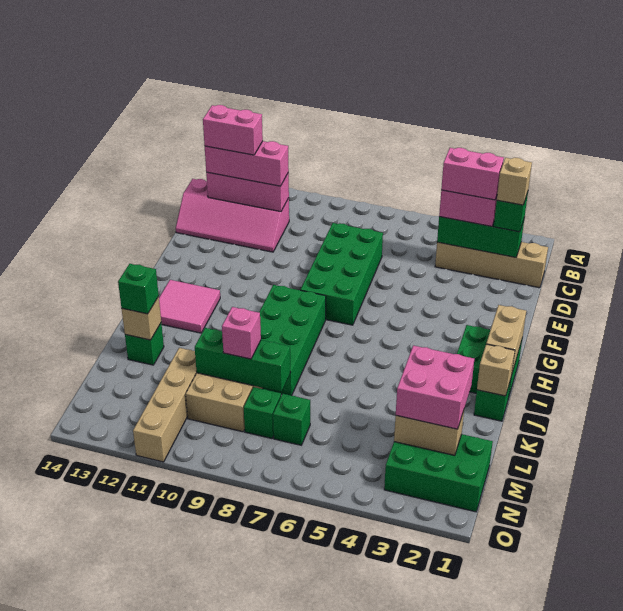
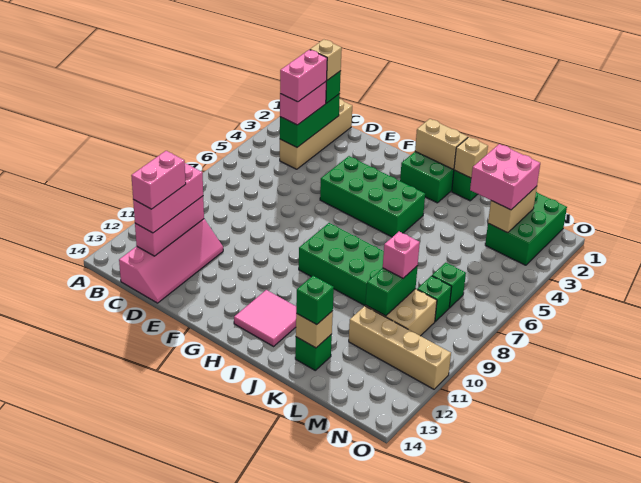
green brick D7:G8 level 1 -> green brick F4:I5 level 1
green brick L8:L10 level 2 -> green brick L9:L10 level 2

